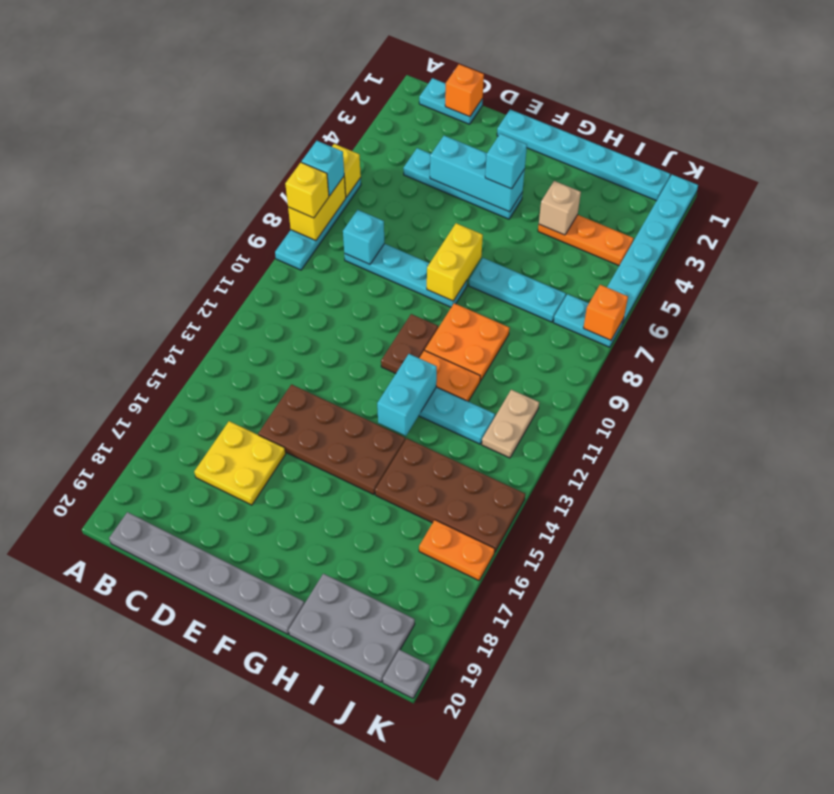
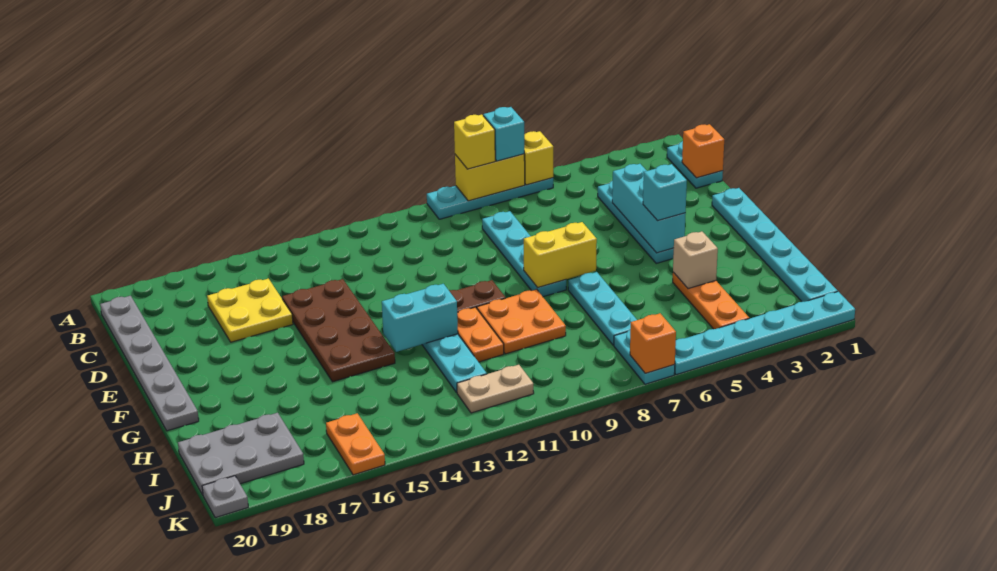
cyan brick C8 level 2 -> none
brown plate H14:K15 level 1 -> none
grey plate H19:J20 level 1 -> grey plate I18:J20 level 1

